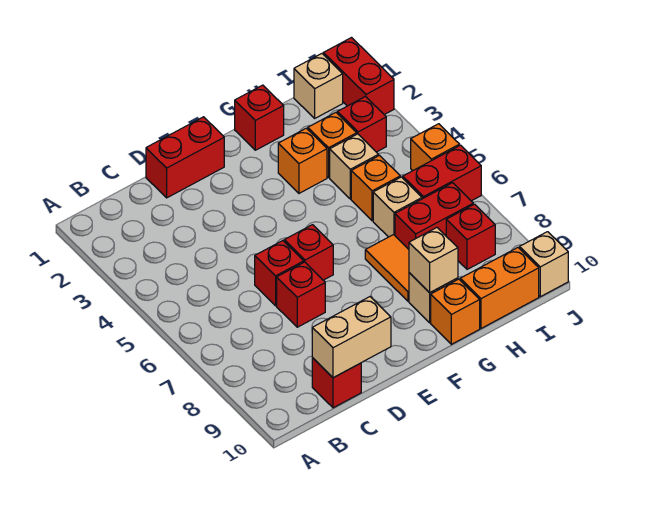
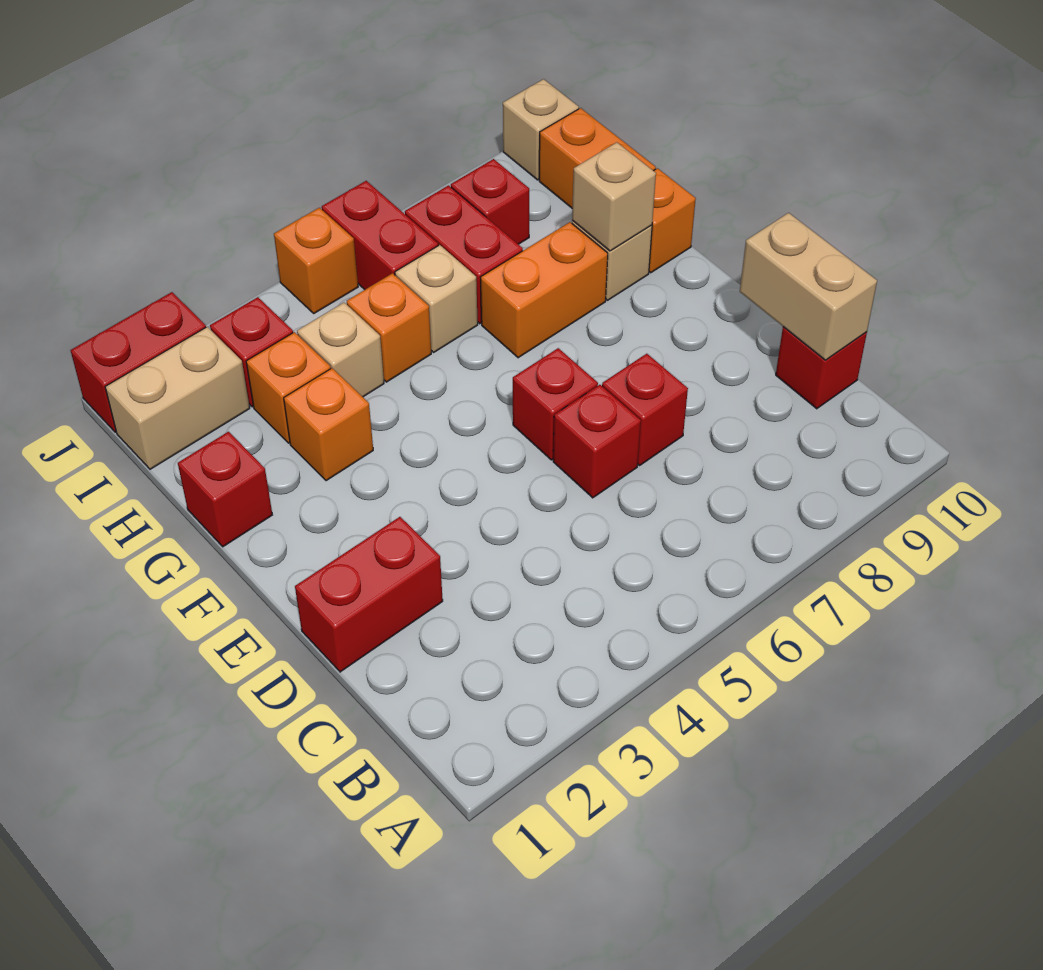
red brick D1:E1 level 1 -> red brick D1:D2 level 1
orange tile G7:G8 level 1 -> orange brick G7:G8 level 1
tan brick I1 level 1 -> tan brick I1:I2 level 1

